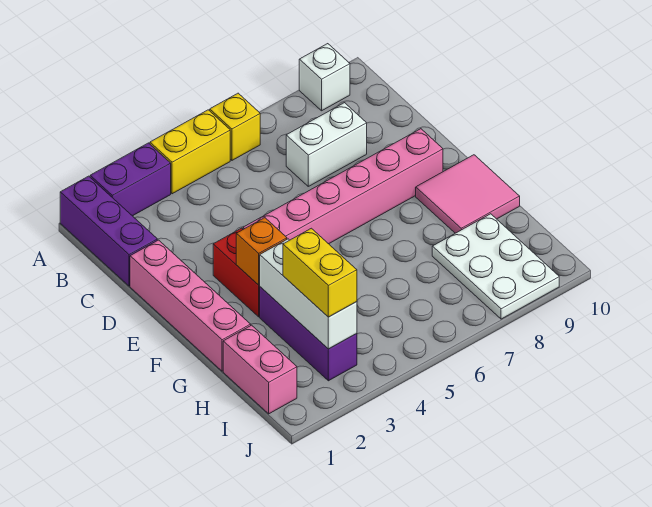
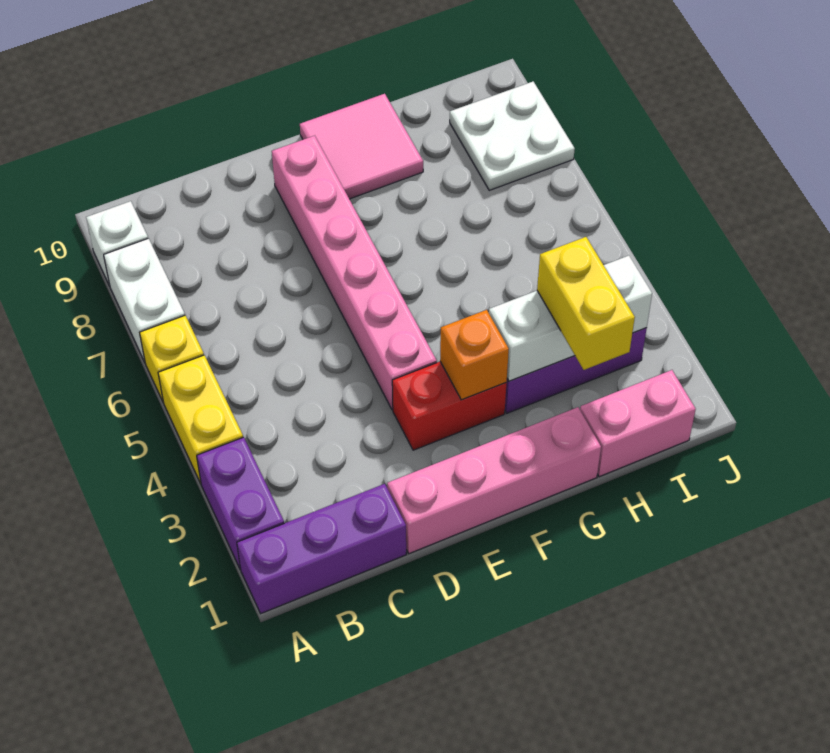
white brick C7:C8 level 1 -> white brick A7:A8 level 1
yellow brick H3:I3 level 3 -> yellow brick H2:H3 level 3
white plate H8:J9 level 1 -> white plate I8:J9 level 1

